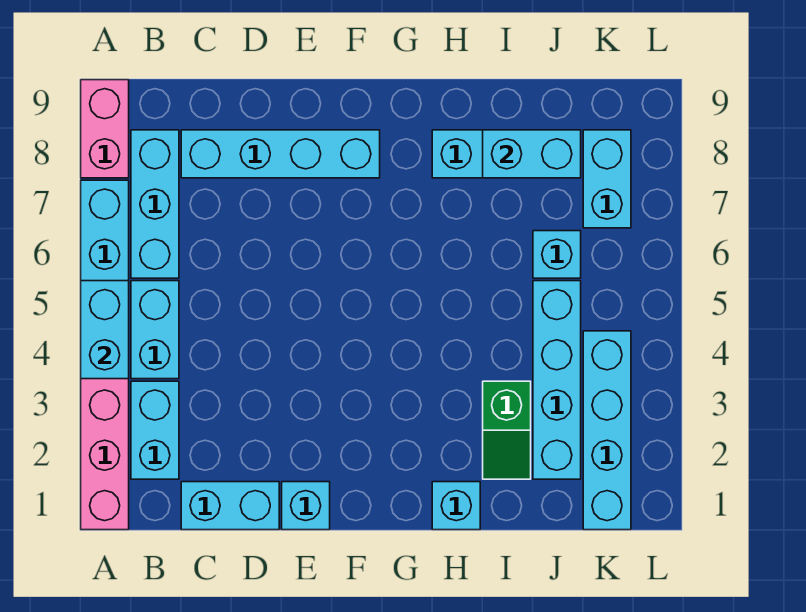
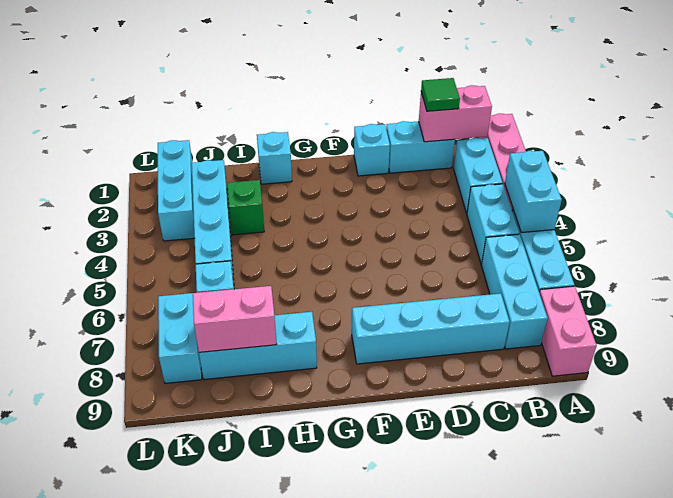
none -> pink brick B1:C1 level 2
none -> green tile C1 level 3
cyan brick I8:J8 level 2 -> pink brick I8:J8 level 2
cyan brick K1:K4 level 1 -> cyan brick K1:K3 level 1

